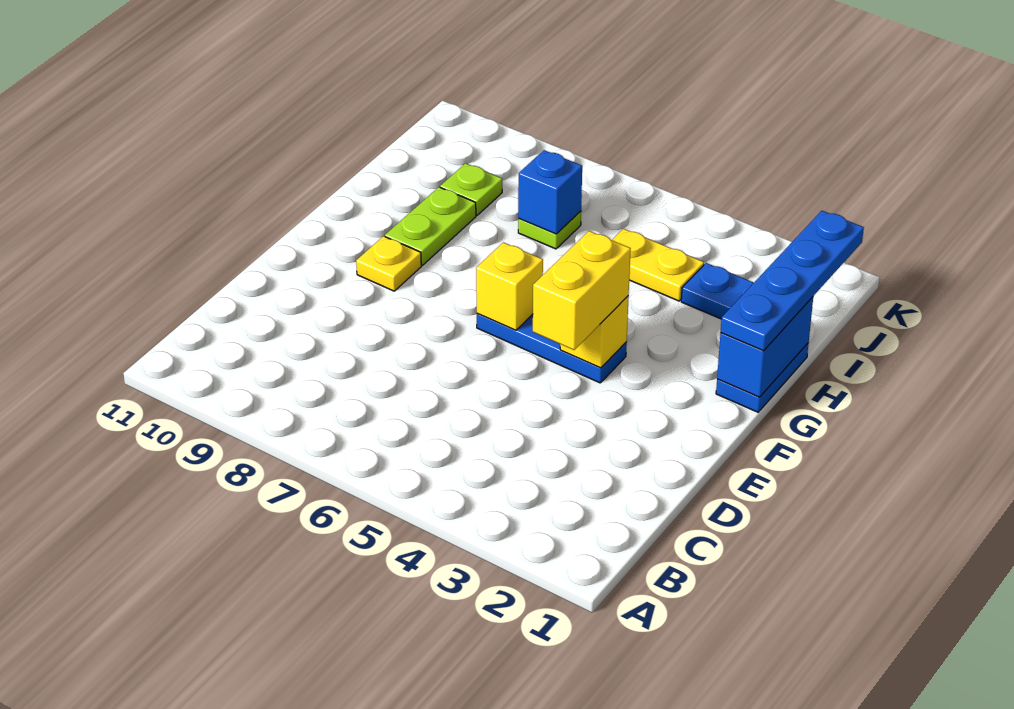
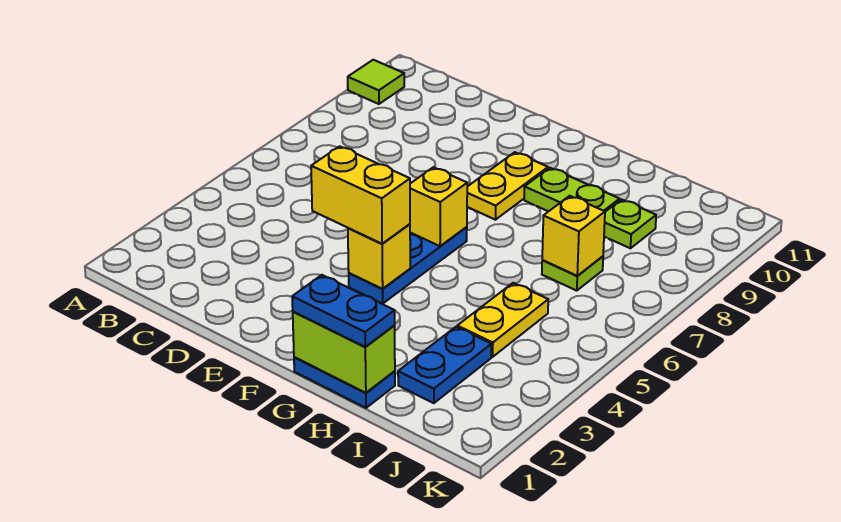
none -> lime tile A10 level 1
yellow plate F9 level 1 -> yellow plate F8:F9 level 1
blue brick G1:H1 level 2 -> lime brick G1:H1 level 2
blue plate G1:J1 level 3 -> blue plate G1:H1 level 3
blue brick I7 level 2 -> yellow brick I7 level 2

